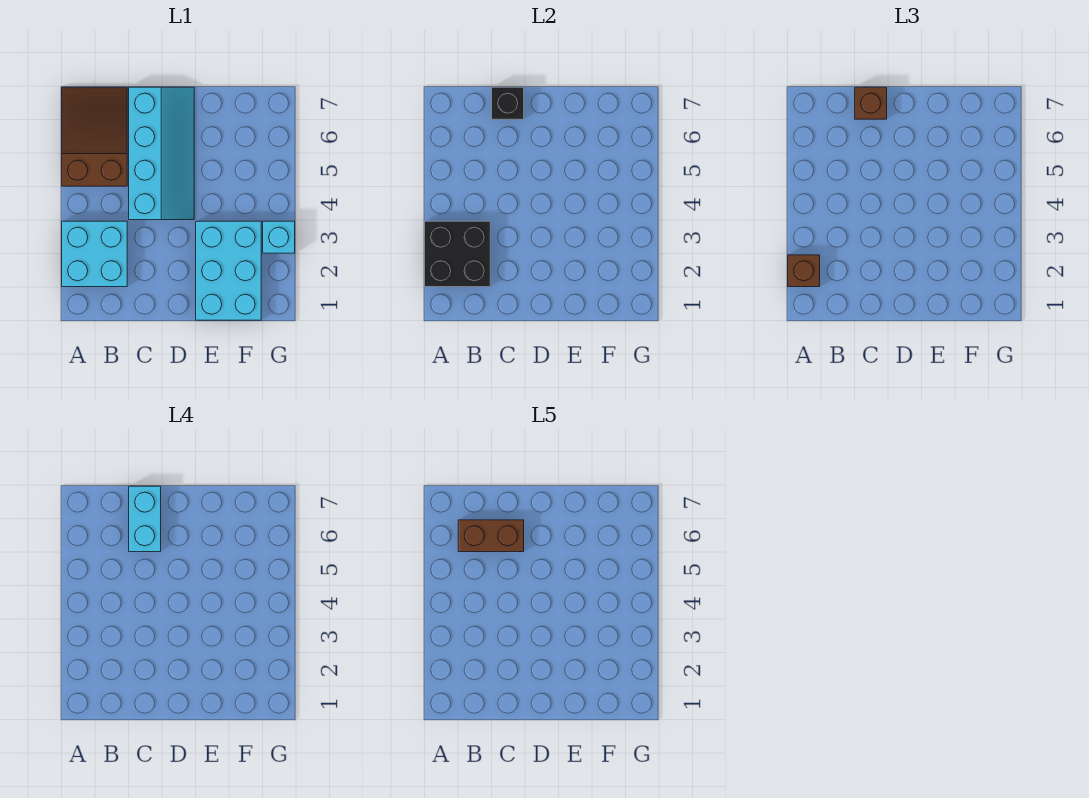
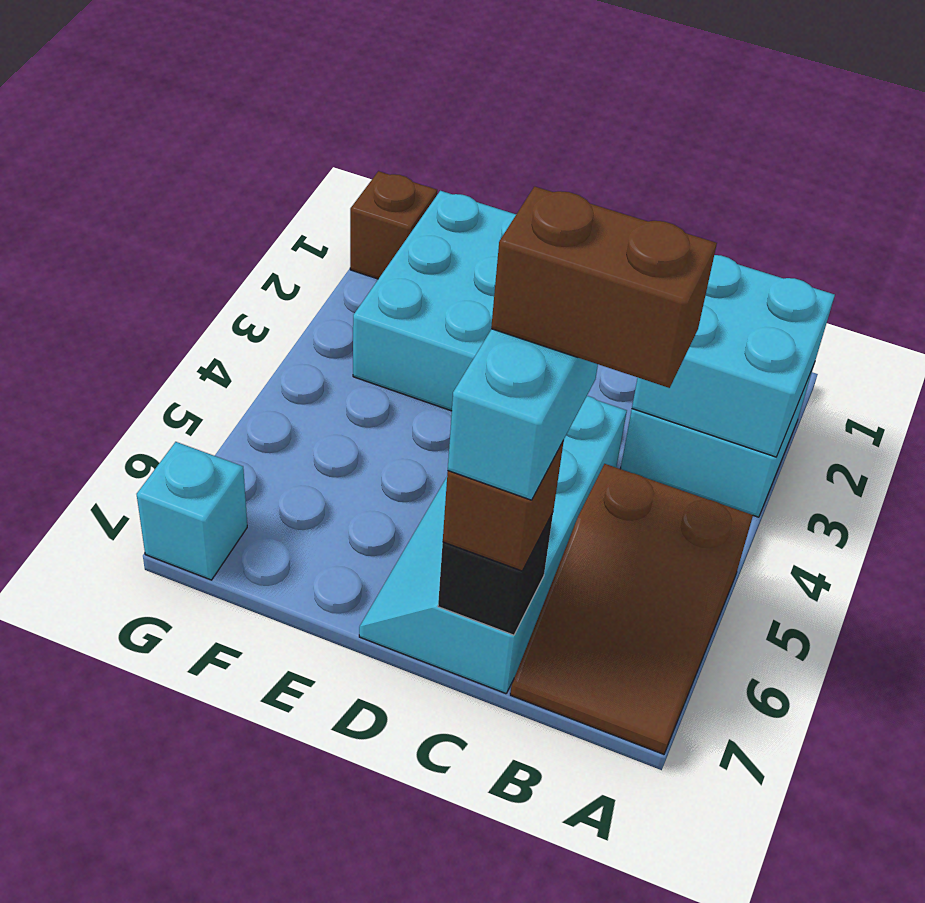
black brick A2:B3 level 2 -> cyan brick A2:B3 level 2
brown brick A2 level 3 -> brown brick G1 level 1
cyan brick G3 level 1 -> cyan brick G7 level 1

